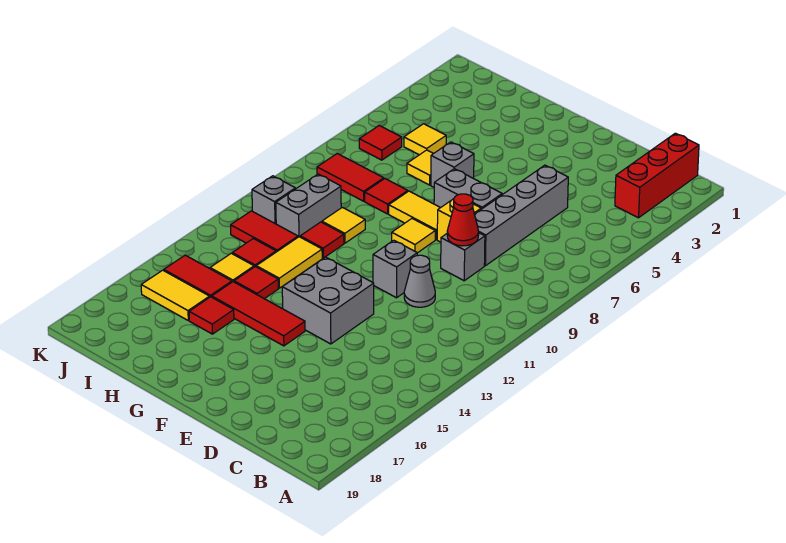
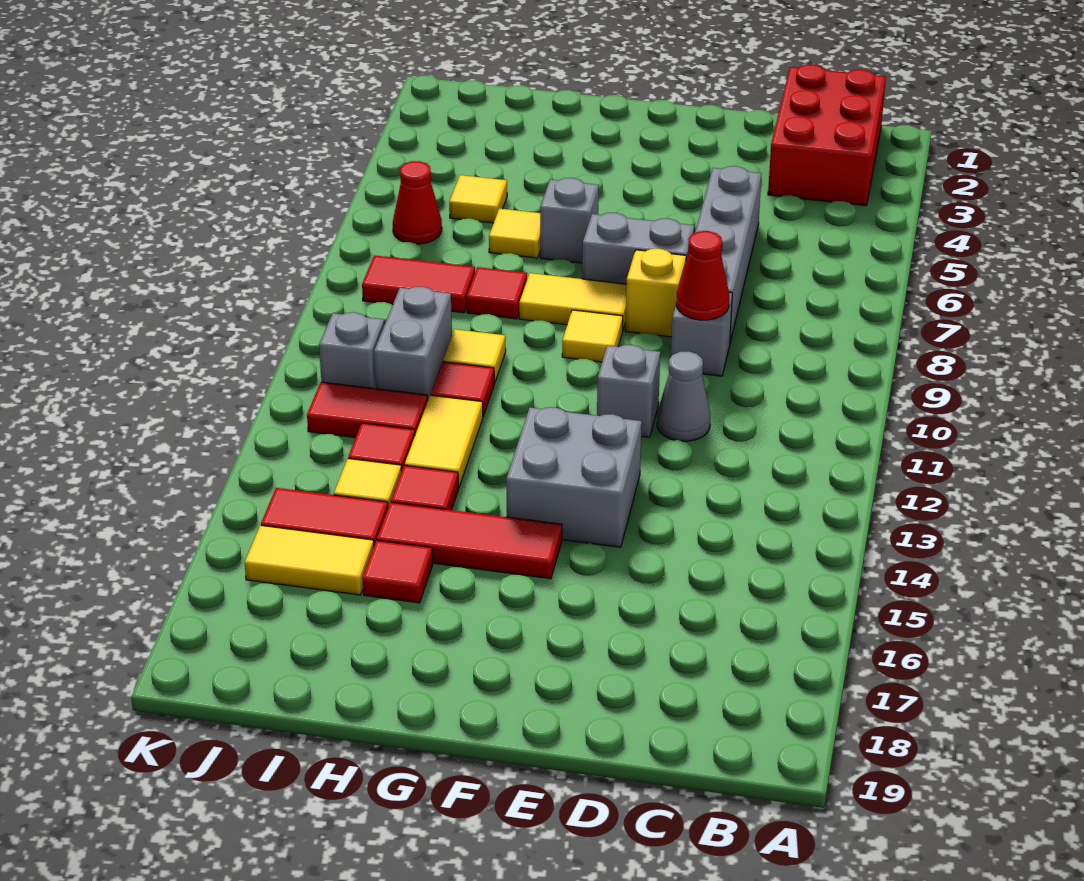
red brick B1:B3 level 1 -> red brick B1:C3 level 1
red tile J6 level 1 -> red cone J6 level 1

